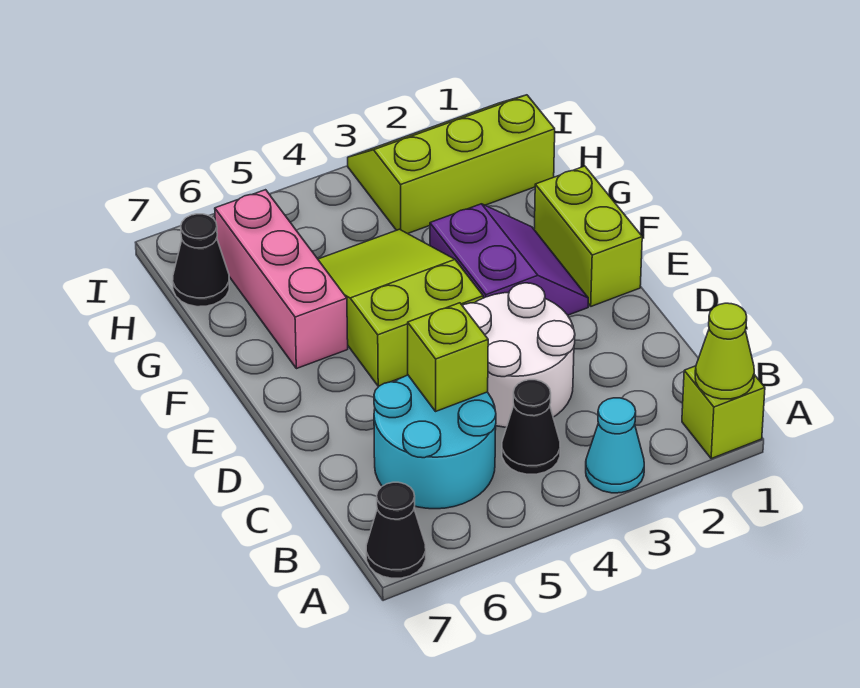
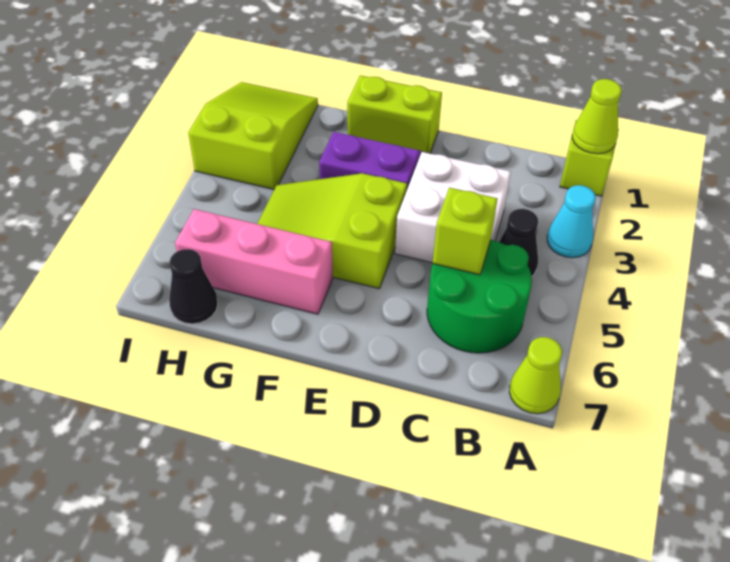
black cone A7 level 1 -> lime cone A7 level 1
cyan round brick B5:C6 level 1 -> green round brick B5:C6 level 1
white round brick C3:D4 level 1 -> white brick C3:D4 level 1
lime slope H1:I3 level 1 top H -> lime slope H1:I3 level 1 top 3

